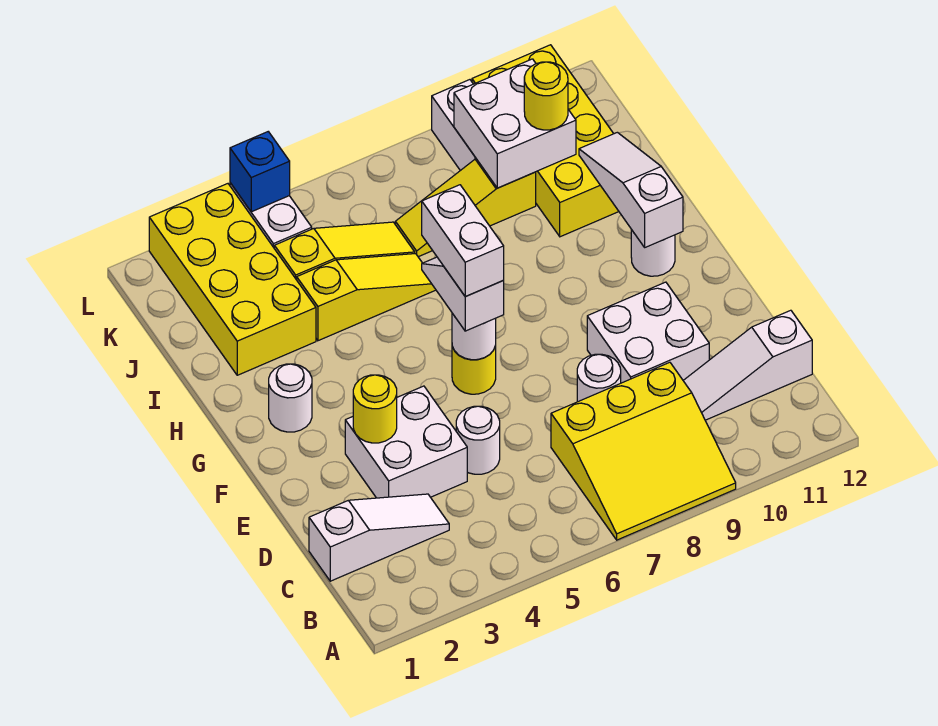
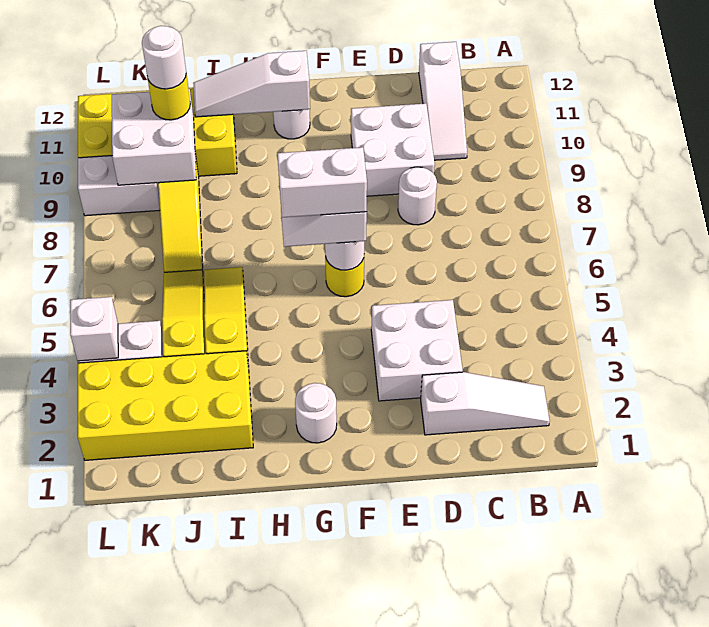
yellow slope A7:C9 level 1 top C -> none
white slope C1:C3 level 1 top 1 -> white slope B2:D2 level 1 top D
white round brick D5 level 1 -> white round brick J10 level 4
yellow round brick E3 level 2 -> none
blue brick L4 level 2 -> white brick L4 level 2

